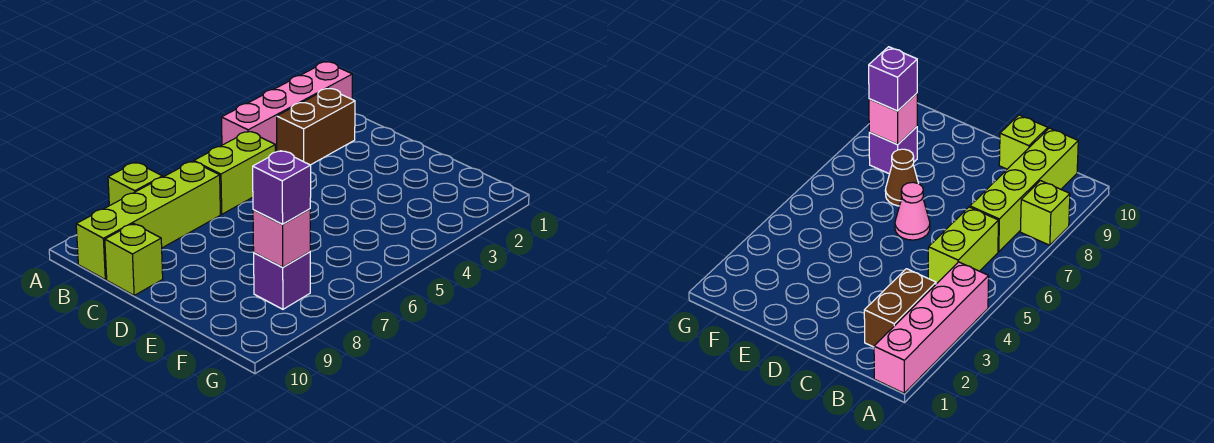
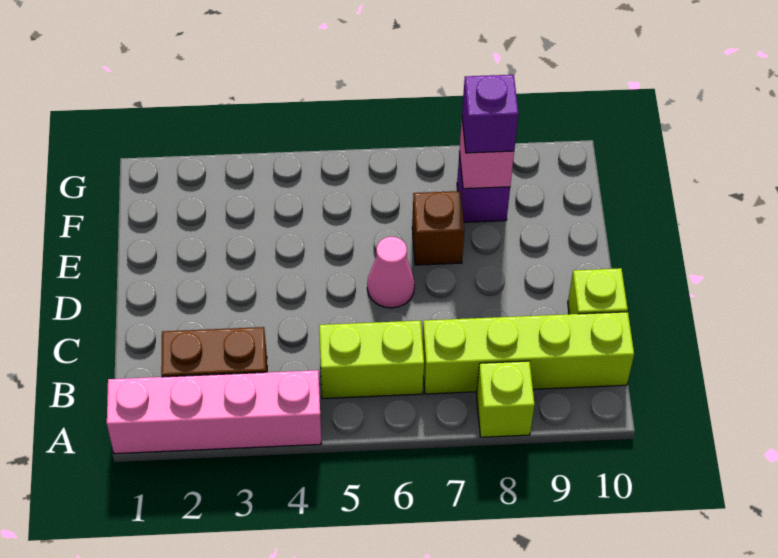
brown cone E7 level 1 -> brown brick E7 level 1

